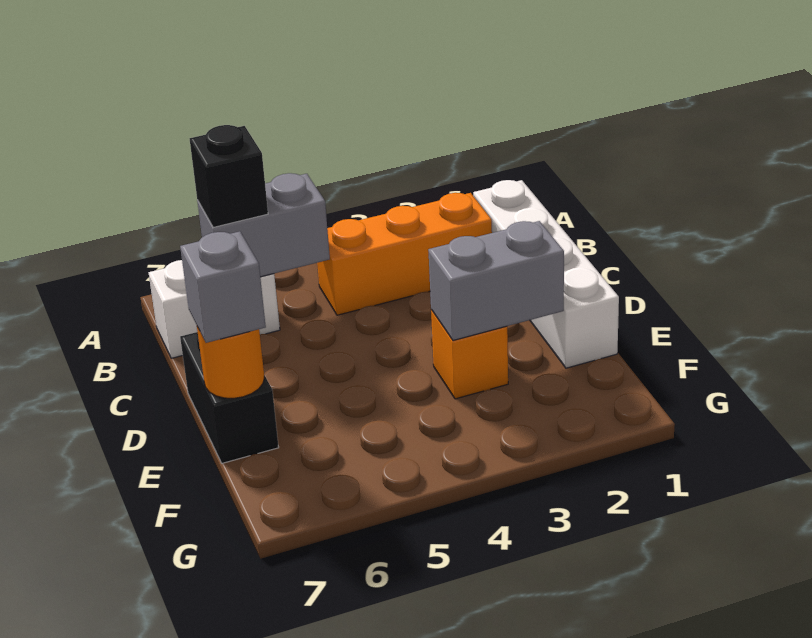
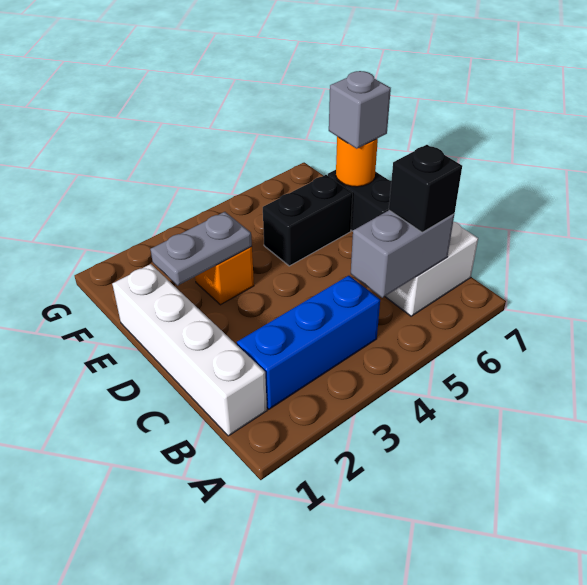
orange brick B2:B4 level 1 -> blue brick B2:B4 level 1
grey brick E2:E3 level 2 -> grey plate E2:E3 level 2
none -> black brick E5:E6 level 1

